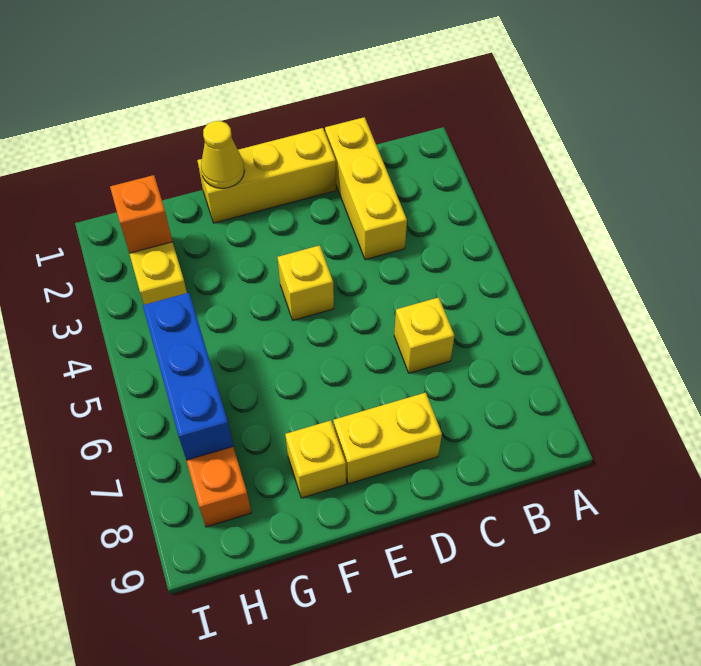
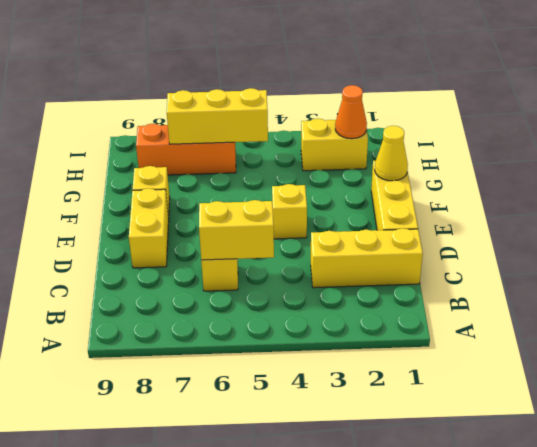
none -> yellow brick C5:C6 level 2
orange brick H2 level 2 -> orange cone H2 level 2
blue brick H5:H7 level 2 -> yellow brick H5:H7 level 2

